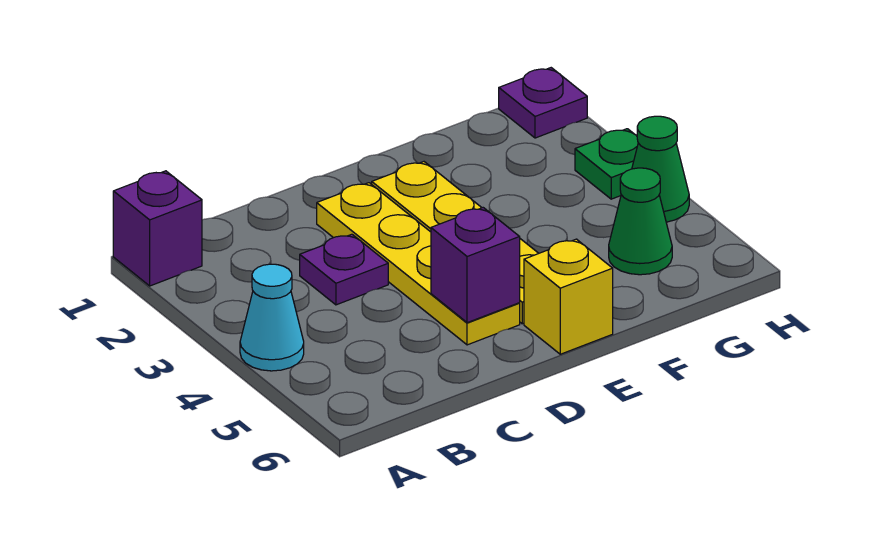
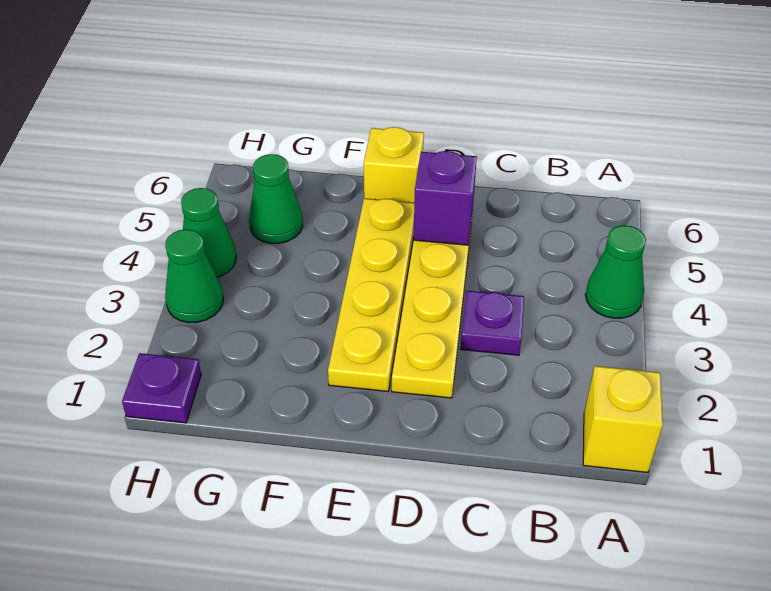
purple brick A1 level 1 -> yellow brick A1 level 1
cyan cone A4 level 1 -> green cone A4 level 1
green plate H3 level 1 -> green cone H3 level 1

